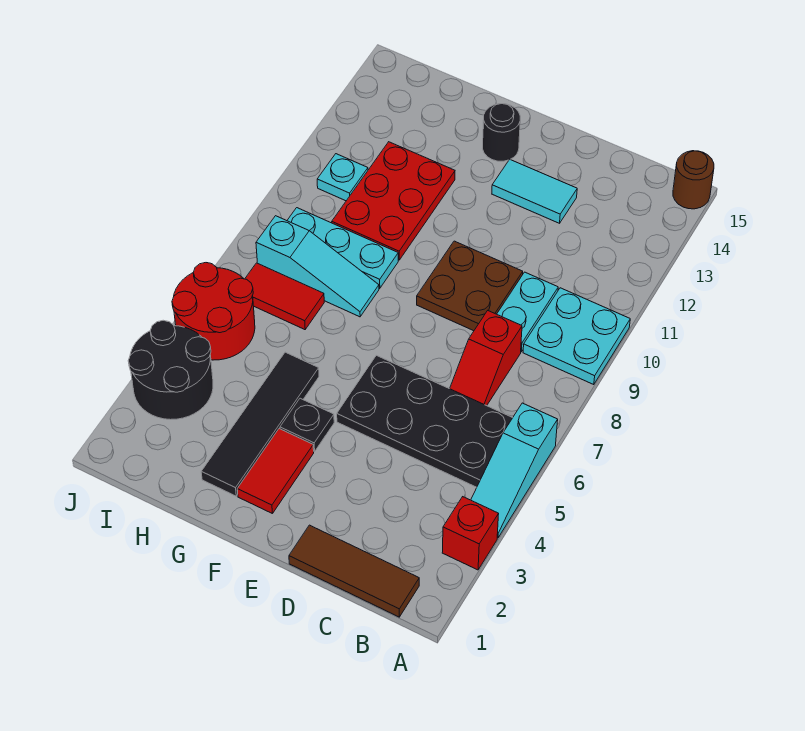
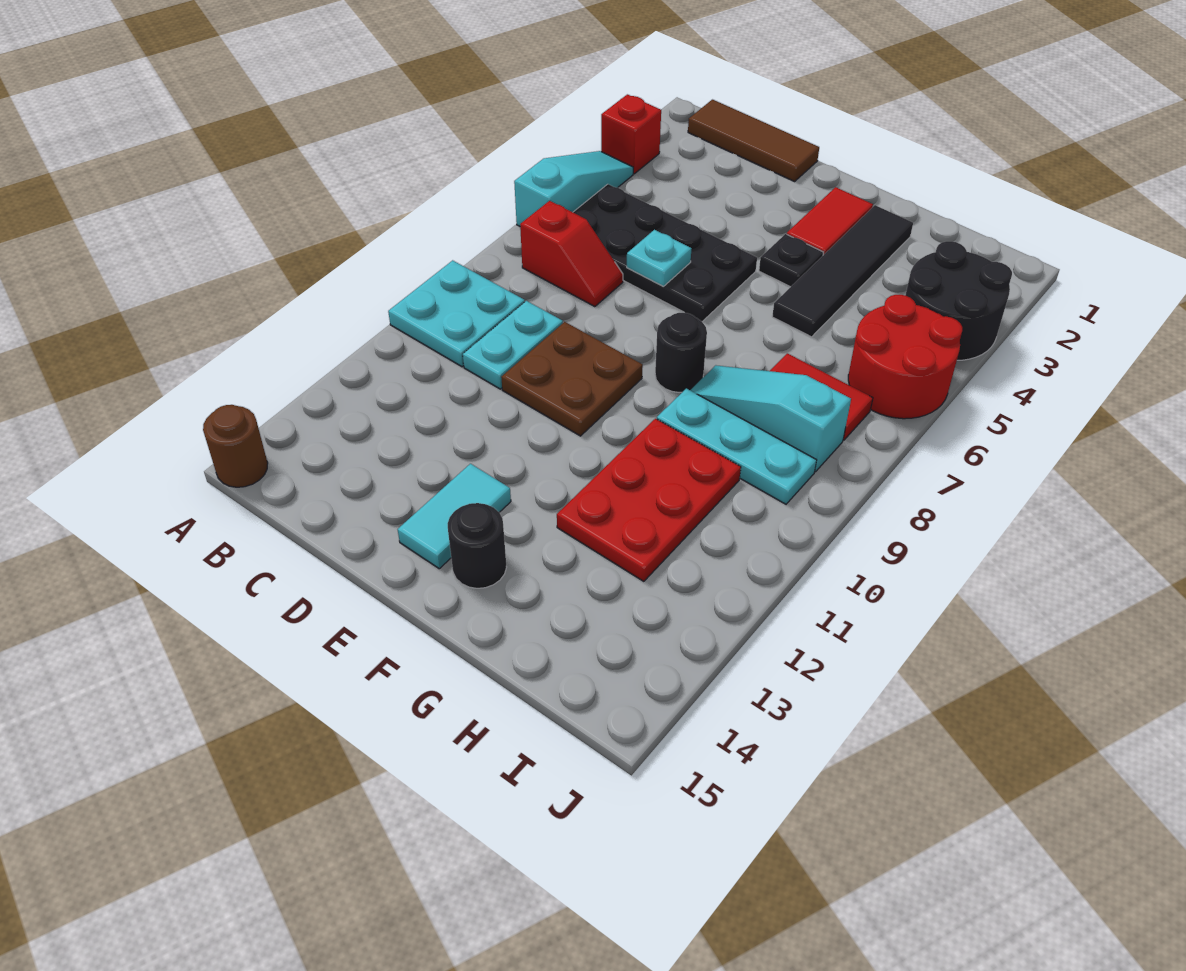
red slope C7:C8 level 1 top 8 -> red slope B7:C7 level 1 top B
cyan tile D13:E13 level 1 -> cyan tile E13:E14 level 1
none -> black round brick F8 level 1
cyan plate I11 level 1 -> cyan plate D6 level 2

